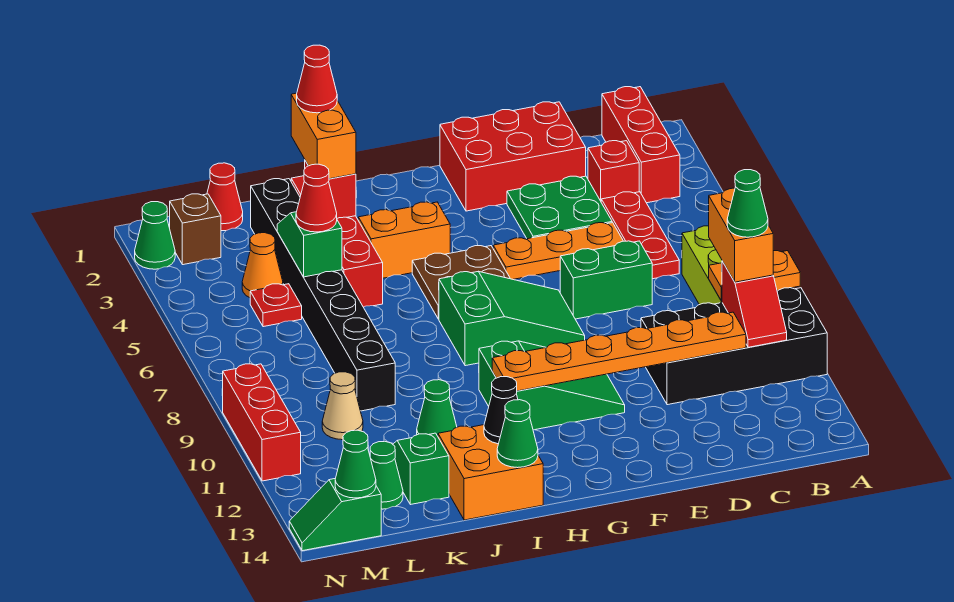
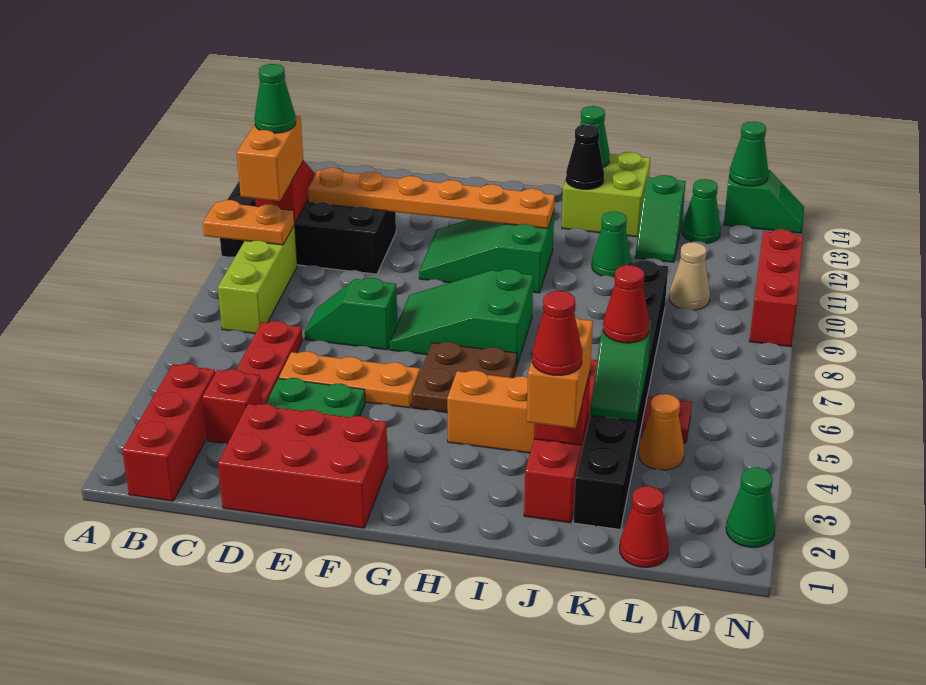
green brick D7:E7 level 1 -> green slope D7:E7 level 1 top E
orange brick I13:J14 level 1 -> lime brick I13:J14 level 1
brown brick M2 level 1 -> none

